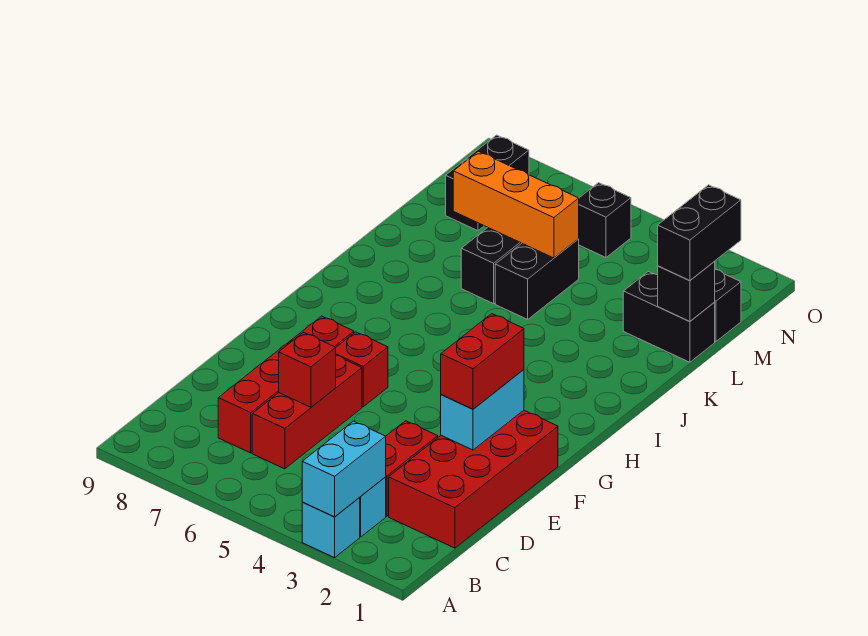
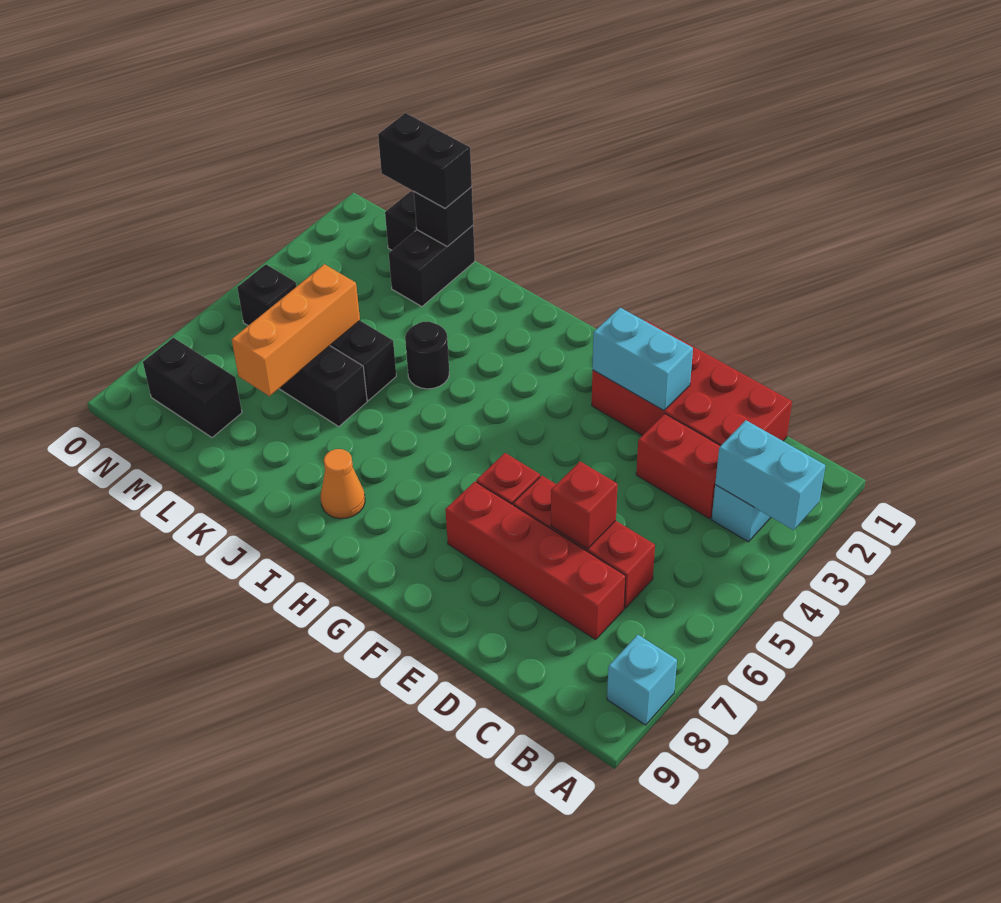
cyan brick A3 level 1 -> cyan brick A8 level 1
red brick E2:F2 level 3 -> none
none -> orange cone I8 level 1
none -> black round brick J4 level 1

